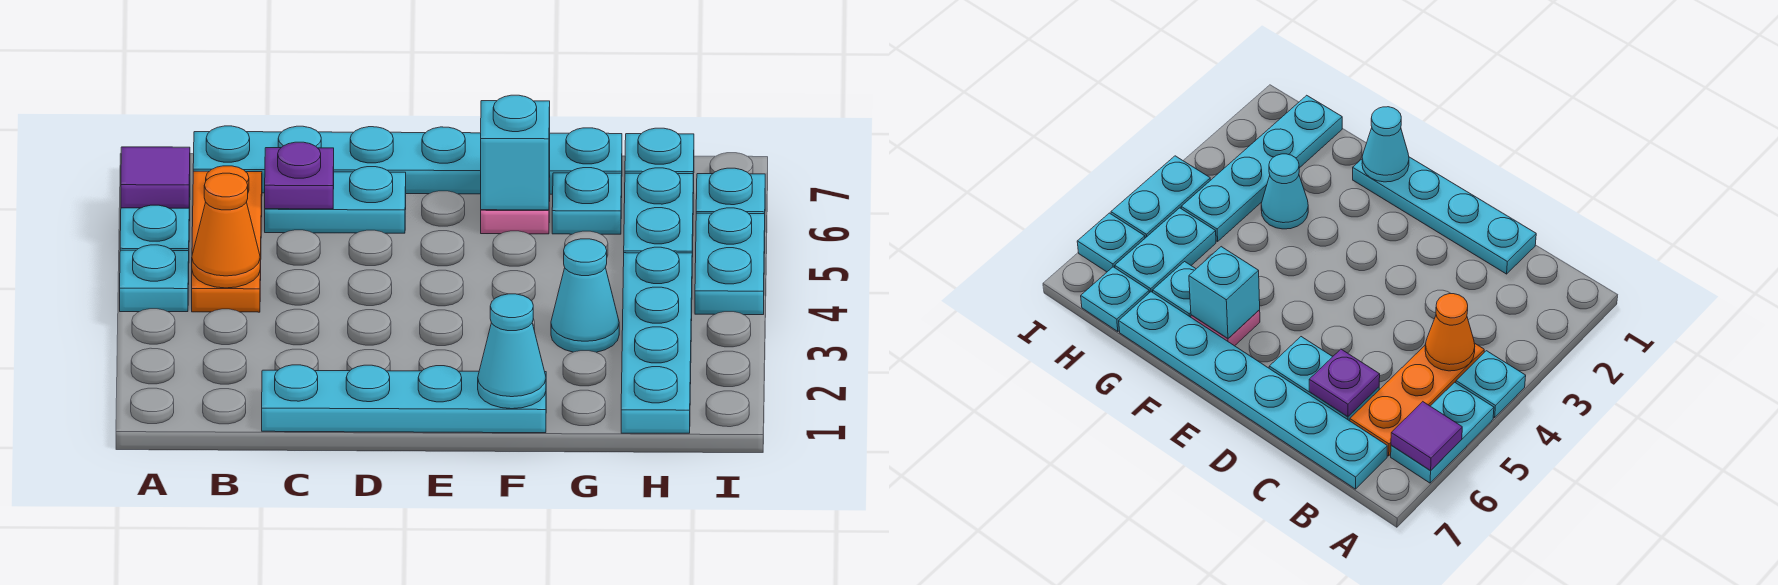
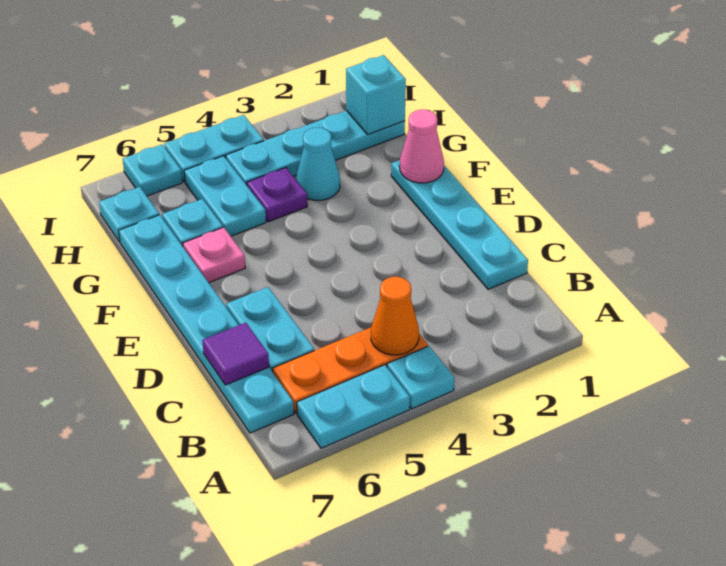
purple tile A6 level 2 -> purple tile C7 level 2
purple plate C6 level 2 -> purple plate G4 level 1
cyan cone F1 level 2 -> pink cone F1 level 2
cyan brick F6 level 2 -> cyan brick H1 level 2
cyan plate H5:H6 level 1 -> cyan plate G5:H5 level 1

